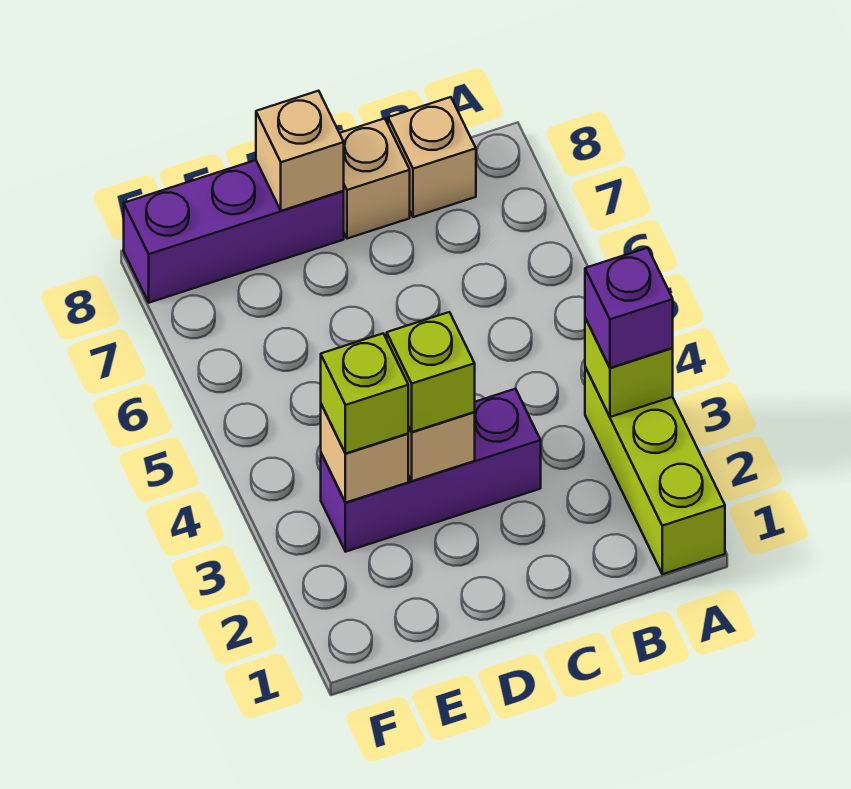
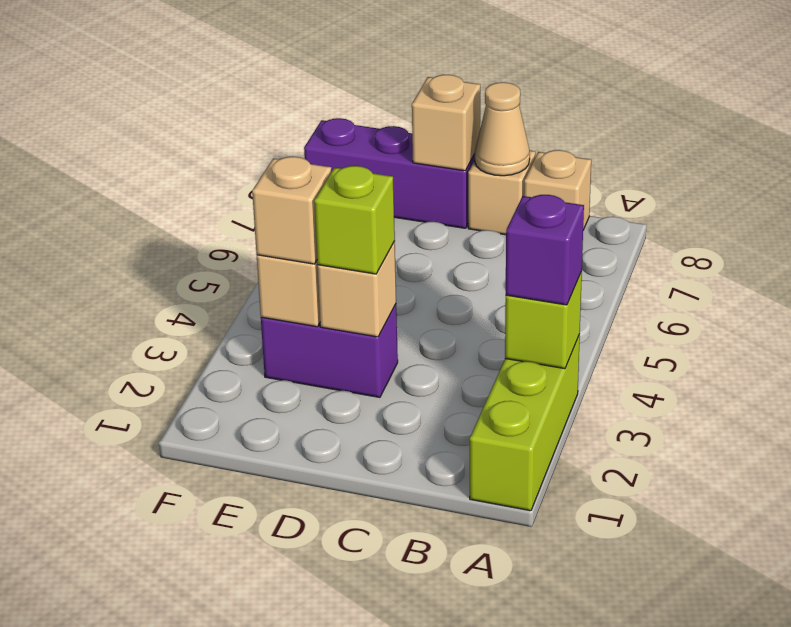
purple brick C3:E3 level 1 -> purple brick D3:E3 level 1
none -> tan cone C8 level 2
lime brick E3 level 3 -> tan brick E3 level 3

